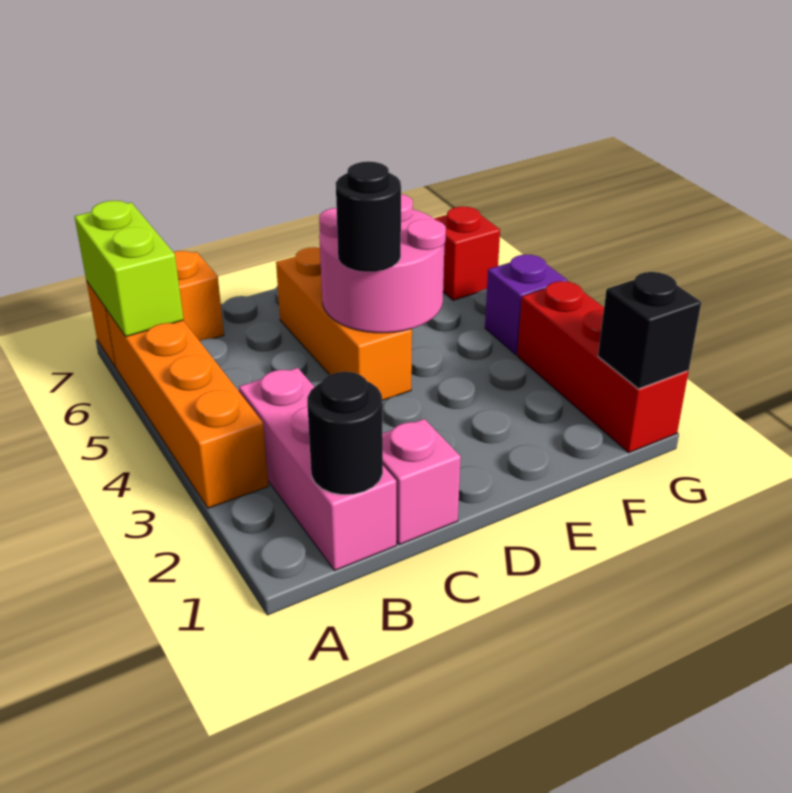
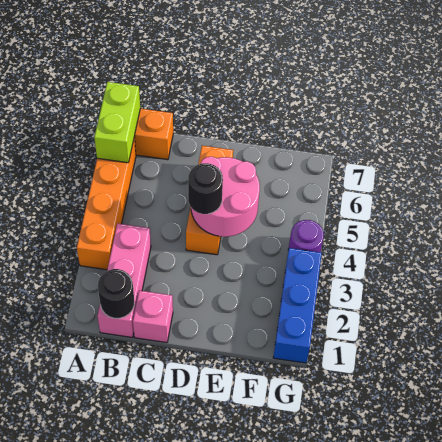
red brick G1:G3 level 1 -> blue brick G1:G3 level 1
black brick G1 level 2 -> none
purple brick G4 level 1 -> purple round brick G4 level 1
red brick G6 level 1 -> none

